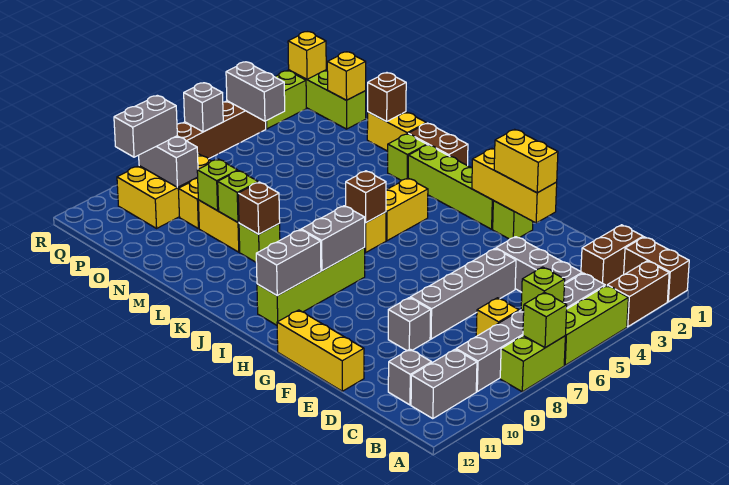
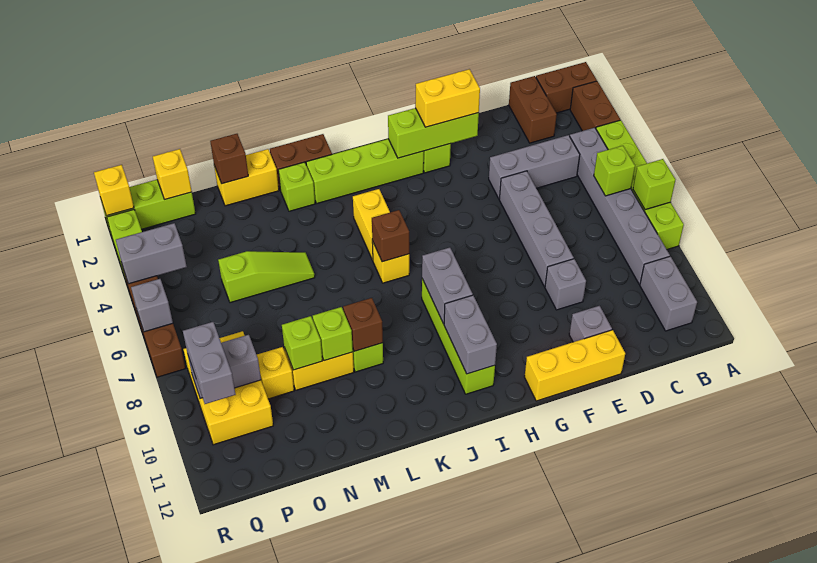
yellow brick C7 level 1 -> none
grey brick C11 level 1 -> grey brick E11 level 1
yellow brick F2:H2 level 2 -> lime brick F2:H2 level 2
none -> lime slope M5:O5 level 1 top O

